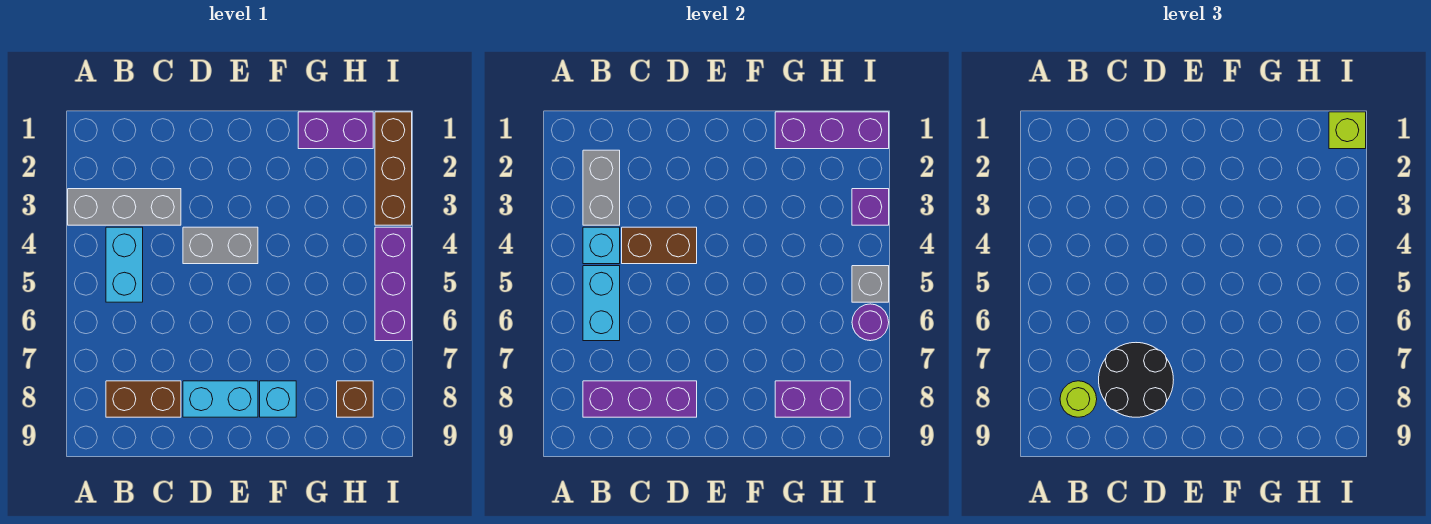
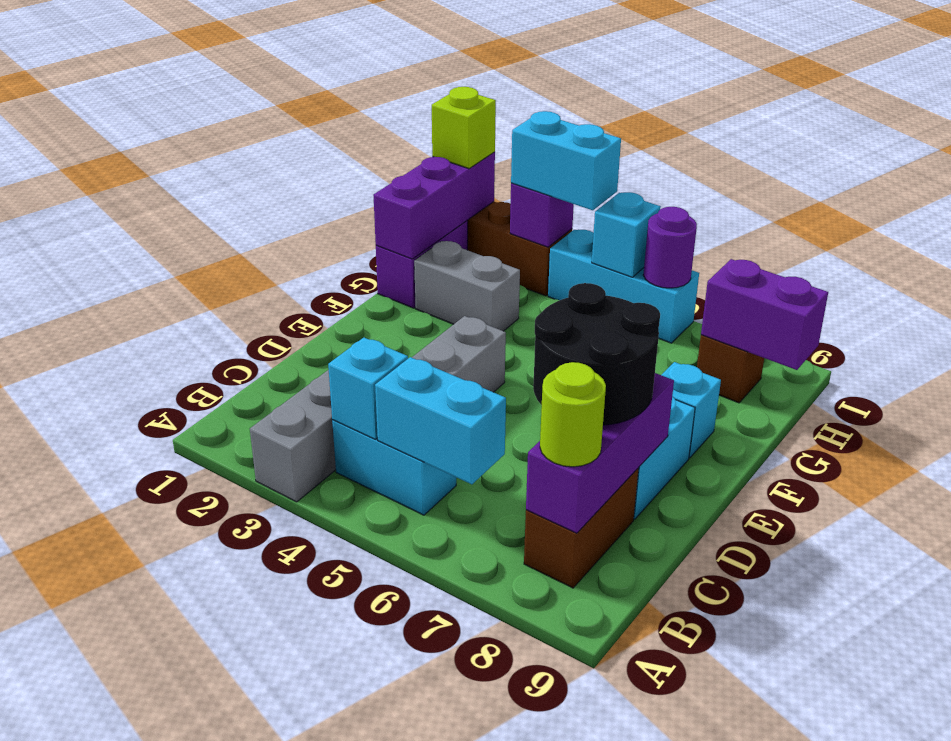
grey brick B2:B3 level 2 -> grey brick G2:G3 level 1
brown brick C4:D4 level 2 -> none
purple brick G8:H8 level 2 -> purple brick H8:H9 level 2
none -> cyan brick I3:I4 level 3
purple brick I4:I6 level 1 -> cyan brick I4:I6 level 1
grey brick I5 level 2 -> cyan brick I5 level 2

